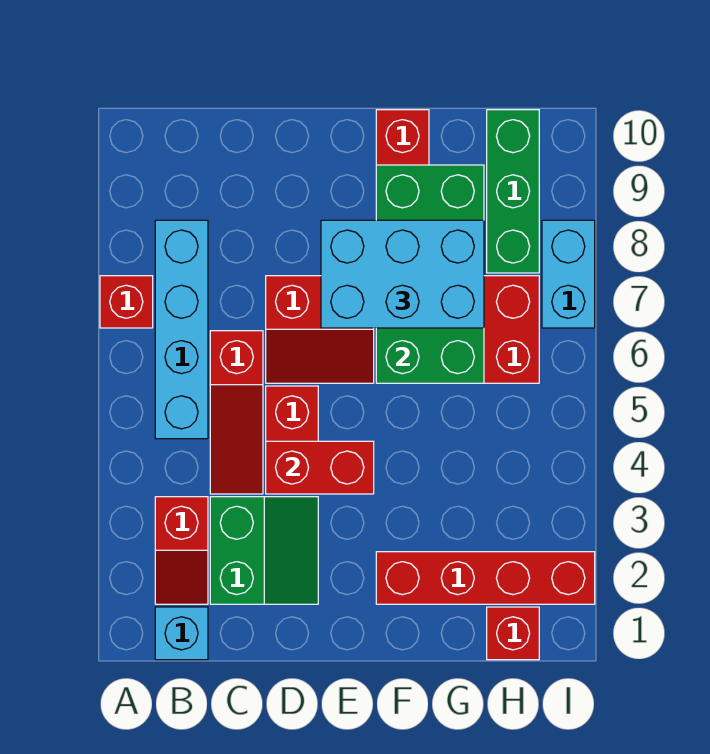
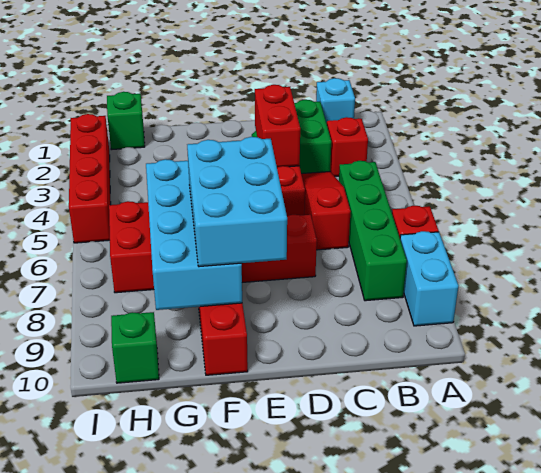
cyan brick B5:B8 level 1 -> green brick B5:B8 level 1
red brick D4:E4 level 2 -> red brick D3:D4 level 2
cyan brick E7:G8 level 3 -> cyan brick E7:F9 level 3
red brick F2:I2 level 1 -> red brick I2:I5 level 1
green brick F6:G9 level 2 -> cyan brick F6:G9 level 2
red brick H1 level 1 -> green brick H1 level 1
green brick H8:H10 level 1 -> green brick H10 level 1
cyan brick I7:I8 level 1 -> cyan brick A8:A9 level 1

